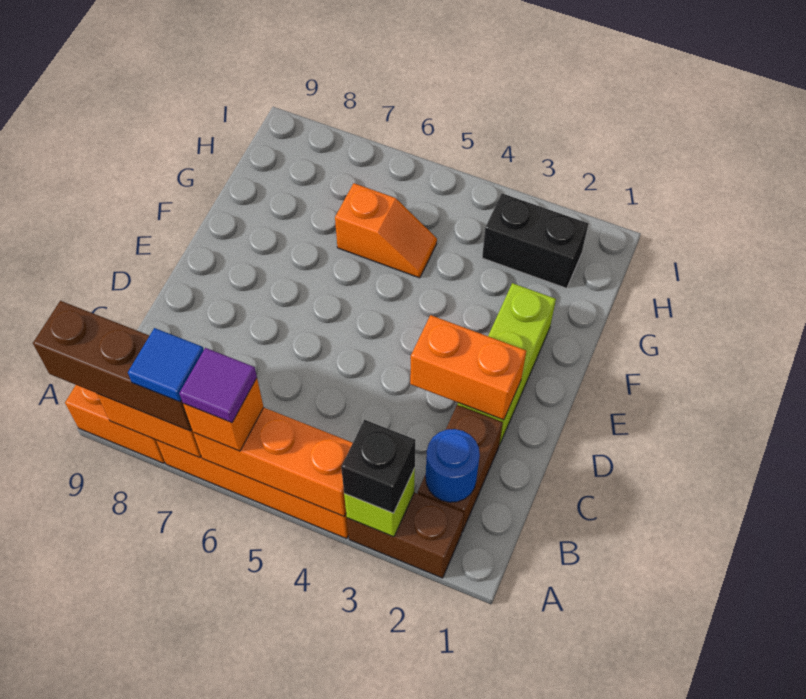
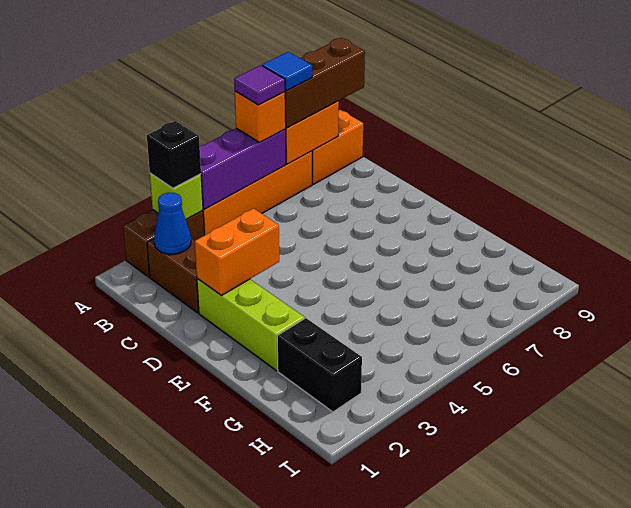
orange brick A4:A6 level 2 -> purple brick A4:A6 level 2
blue round brick B2 level 2 -> blue cone B2 level 2
orange slope G5:G6 level 1 top 6 -> none
black brick H2:H3 level 1 -> black brick G2:H2 level 1

